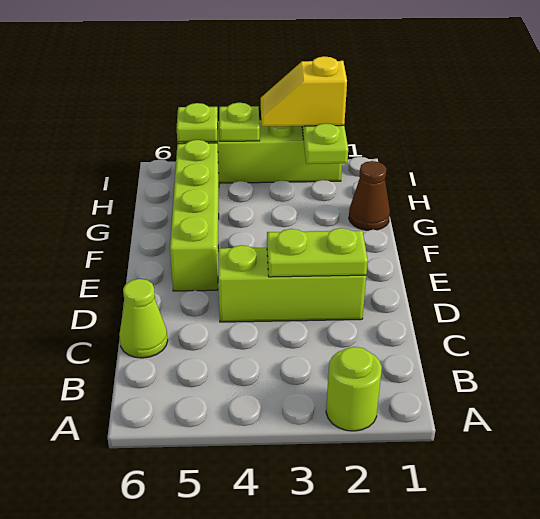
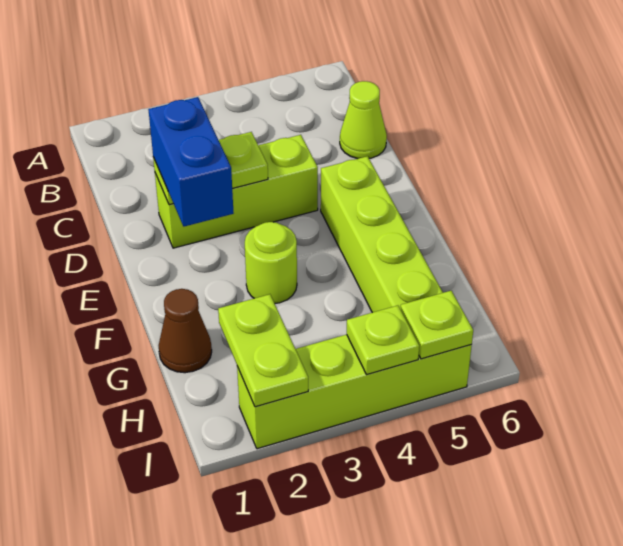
lime round brick A2 level 1 -> lime round brick F3 level 1
none -> blue brick D2:E2 level 3
yellow slope I2:I3 level 3 top 2 -> none

